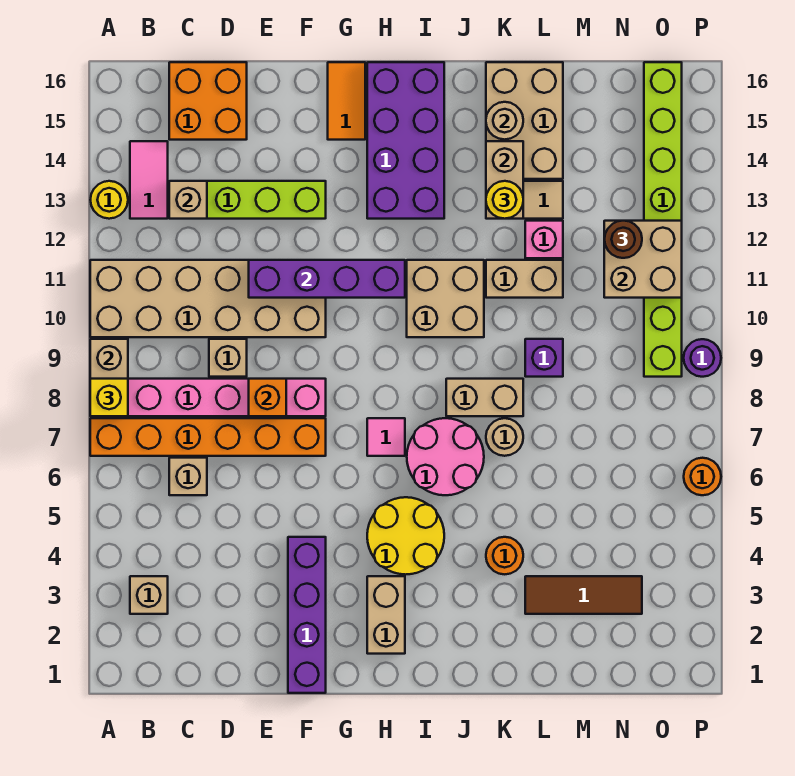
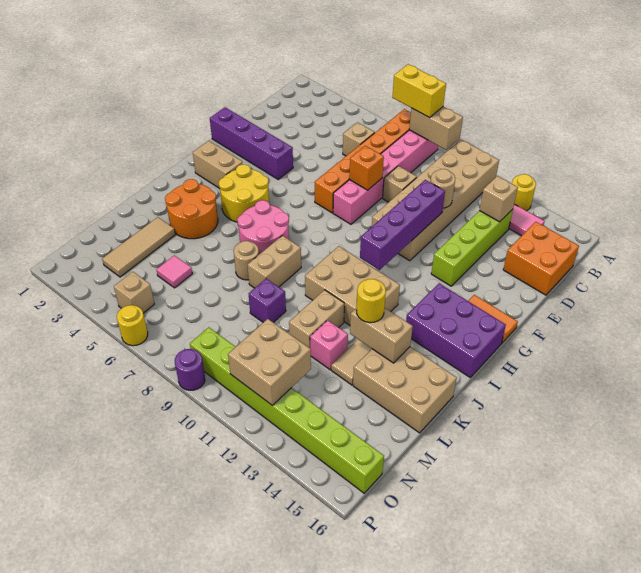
yellow brick A8 level 3 -> yellow brick A7:A8 level 3
tan brick B3 level 1 -> tan brick O5 level 1
pink tile H7 level 1 -> pink tile M5 level 1
purple brick H13:I16 level 1 -> purple brick H14:I16 level 1
tan brick I10:J11 level 1 -> tan brick I10:J12 level 1
orange round brick K4 level 1 -> orange round brick J3:K4 level 1
tan round brick K15 level 2 -> tan round brick D11 level 2
brown tile L3:N3 level 1 -> tan tile L3:N3 level 1
brown round brick N12 level 3 -> none
orange round brick P6 level 1 -> yellow round brick P6 level 1

